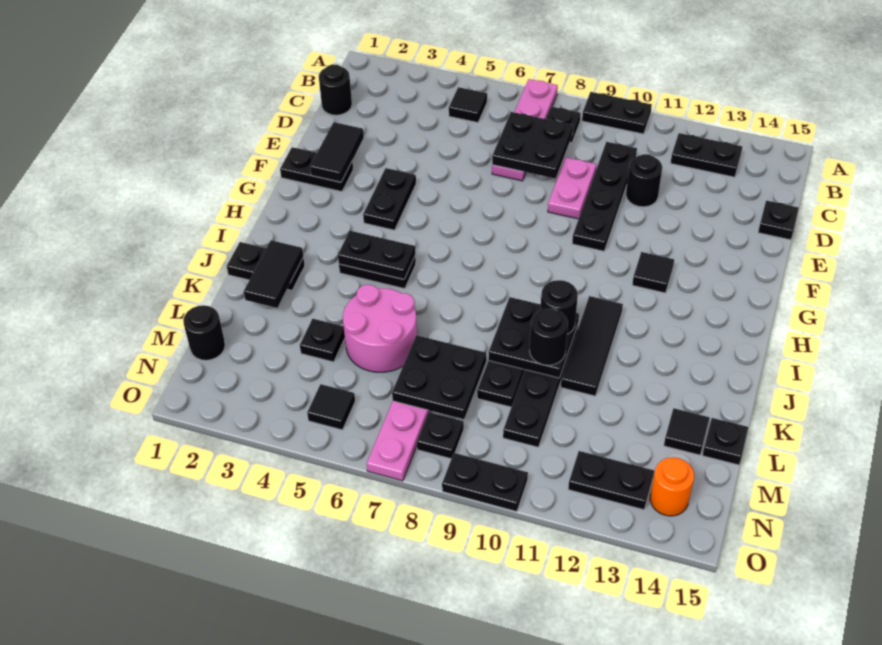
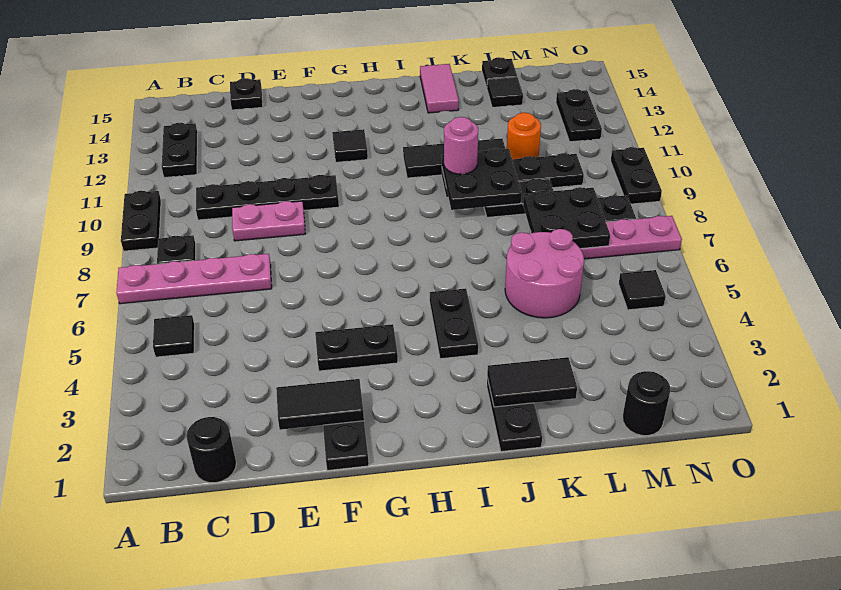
black plate C7:D8 level 2 -> none
black round brick D11 level 1 -> none
black plate I4:I5 level 2 -> none
black round brick J10 level 3 -> pink round brick J10 level 3
none -> pink tile J14:J15 level 1
black round brick K10 level 3 -> none
black plate L4 level 1 -> none
orange round brick N14 level 1 -> orange round brick L11 level 1

